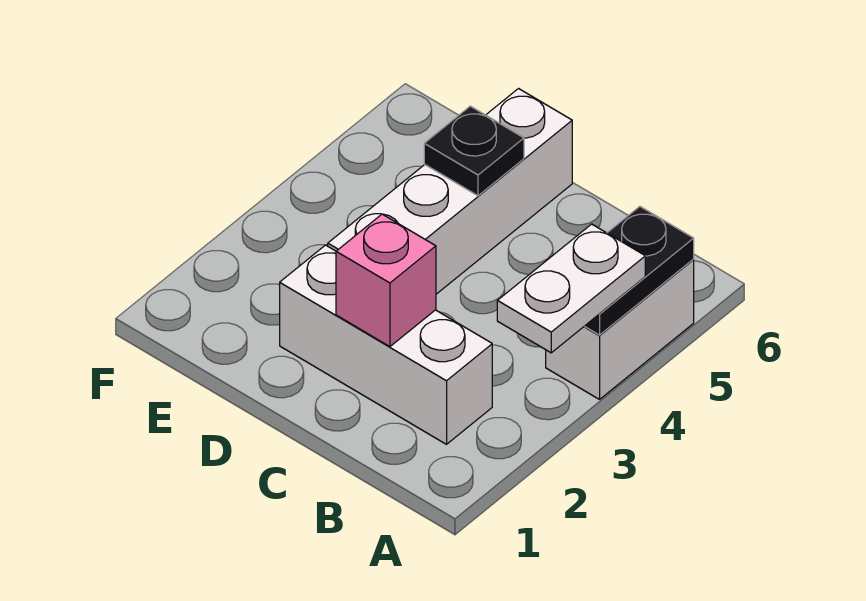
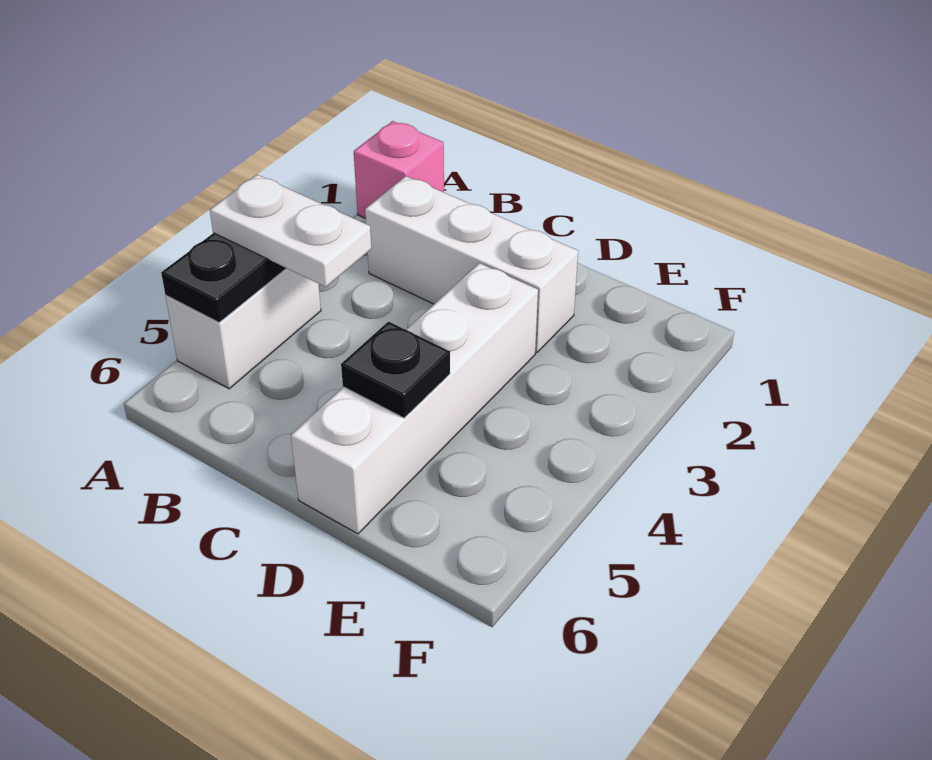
white plate A3:A4 level 3 -> white plate A4:B4 level 3
pink brick C2 level 2 -> pink brick A1 level 1

